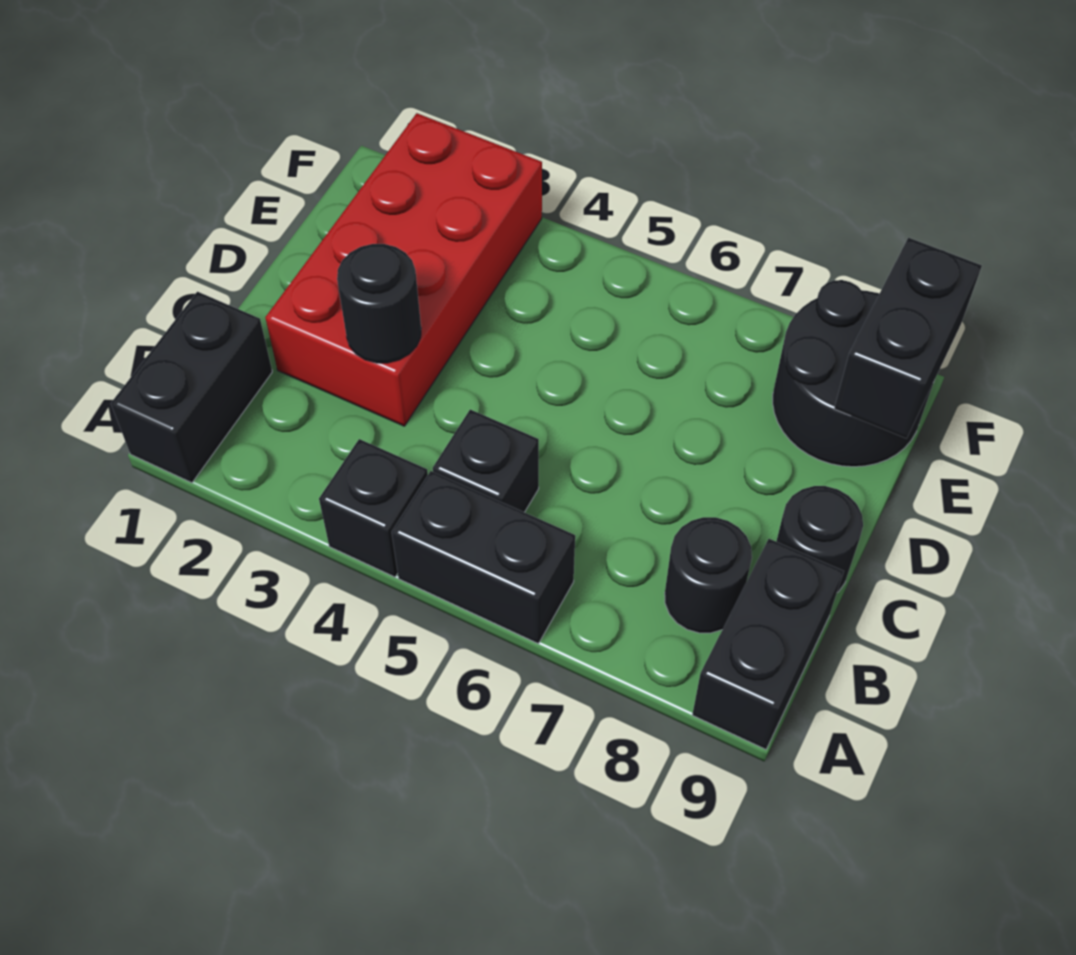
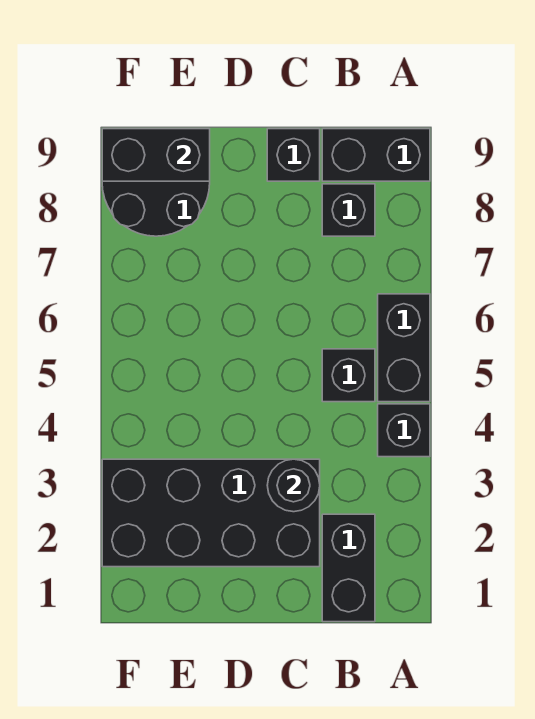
black brick A1:B1 level 1 -> black brick B1:B2 level 1
black round brick B8 level 1 -> black brick B8 level 1
red brick C2:F3 level 1 -> black brick C2:F3 level 1
black round brick C9 level 1 -> black brick C9 level 1

